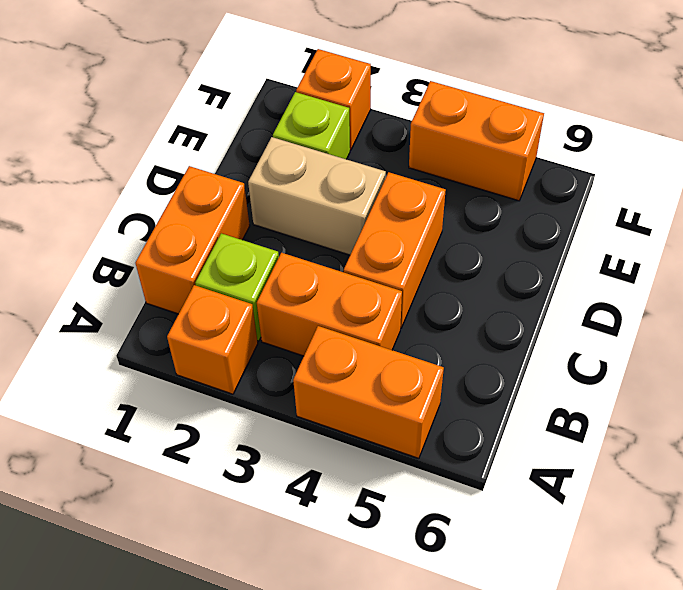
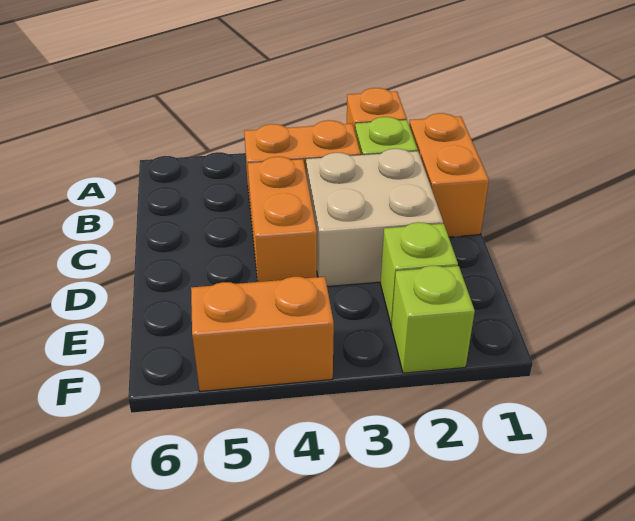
orange brick A4:A5 level 1 -> none
tan brick D2:D3 level 1 -> tan brick C2:D3 level 1
orange brick F2 level 1 -> lime brick F2 level 1

